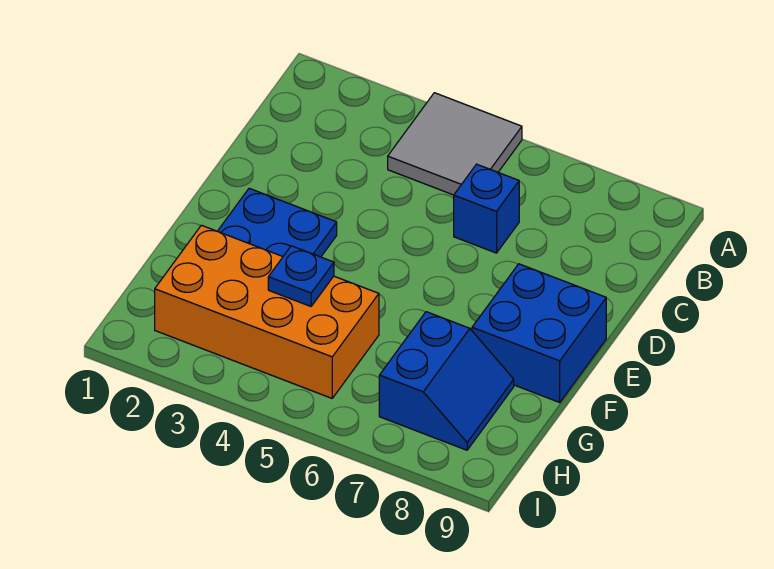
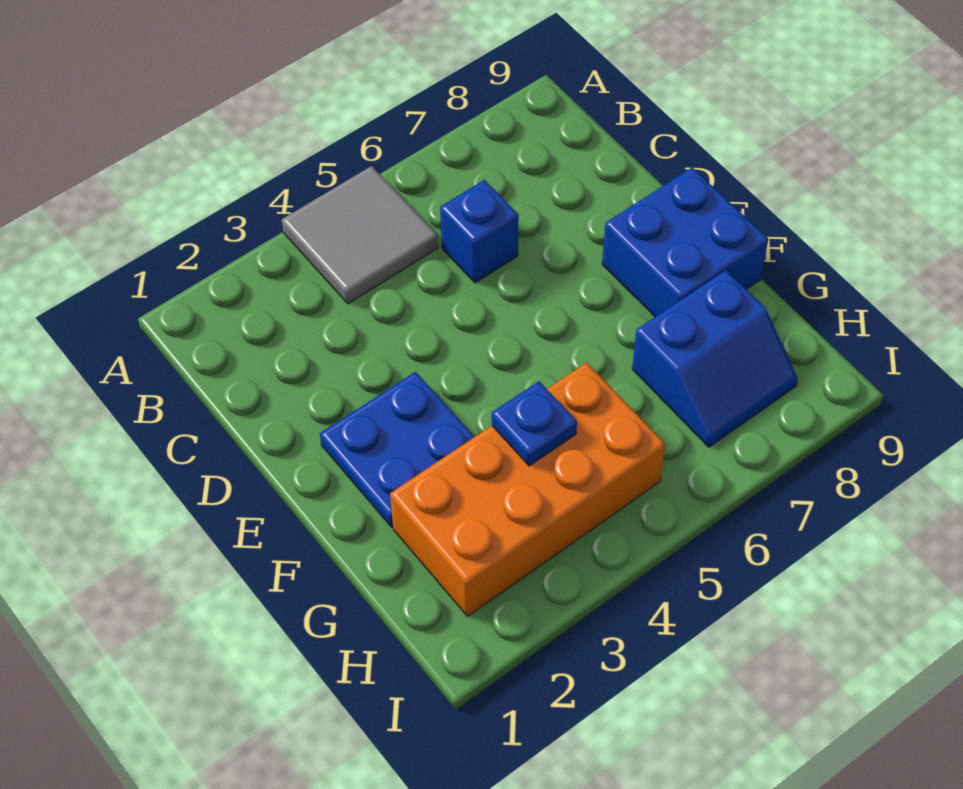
blue slope G7:H8 level 1 top 7 -> blue slope G7:H8 level 1 top G

